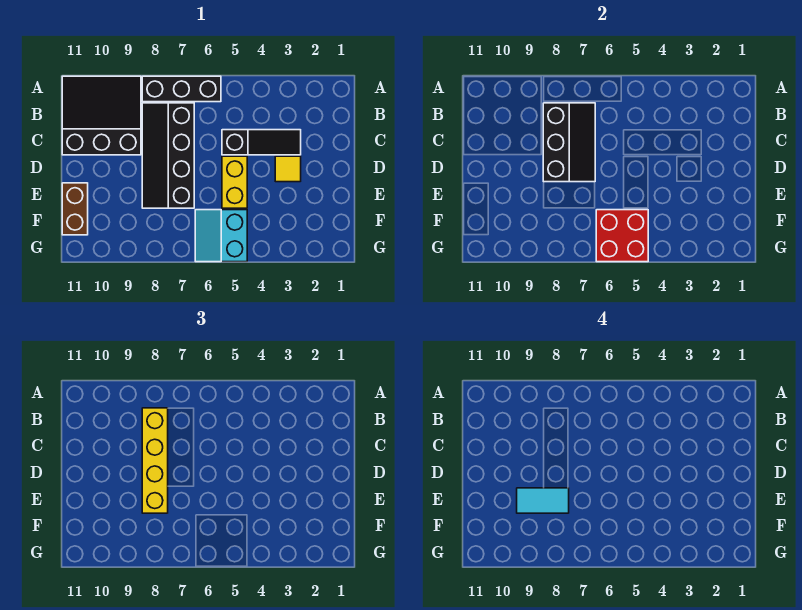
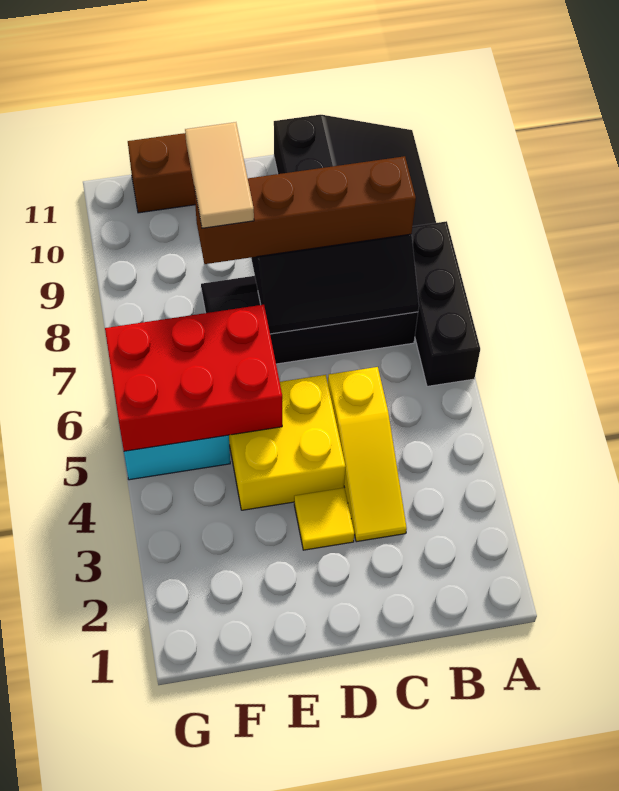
yellow brick B8:E8 level 3 -> brown brick B8:E8 level 3
black slope C3:C5 level 1 top 5 -> yellow slope C3:C5 level 1 top 5
yellow brick D5:E5 level 1 -> yellow brick D4:E5 level 1
cyan tile E8:E9 level 4 -> tan tile E8:E9 level 4
red brick F5:G6 level 2 -> red brick E5:G6 level 2

